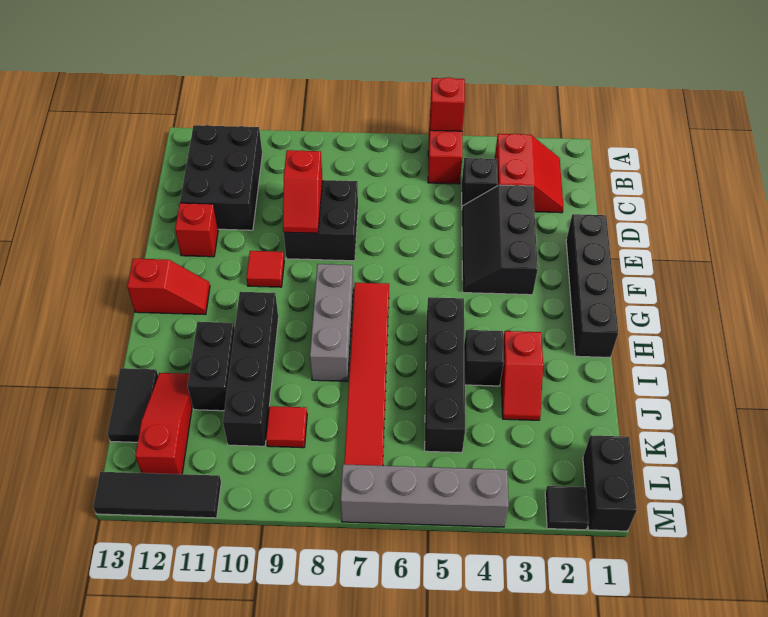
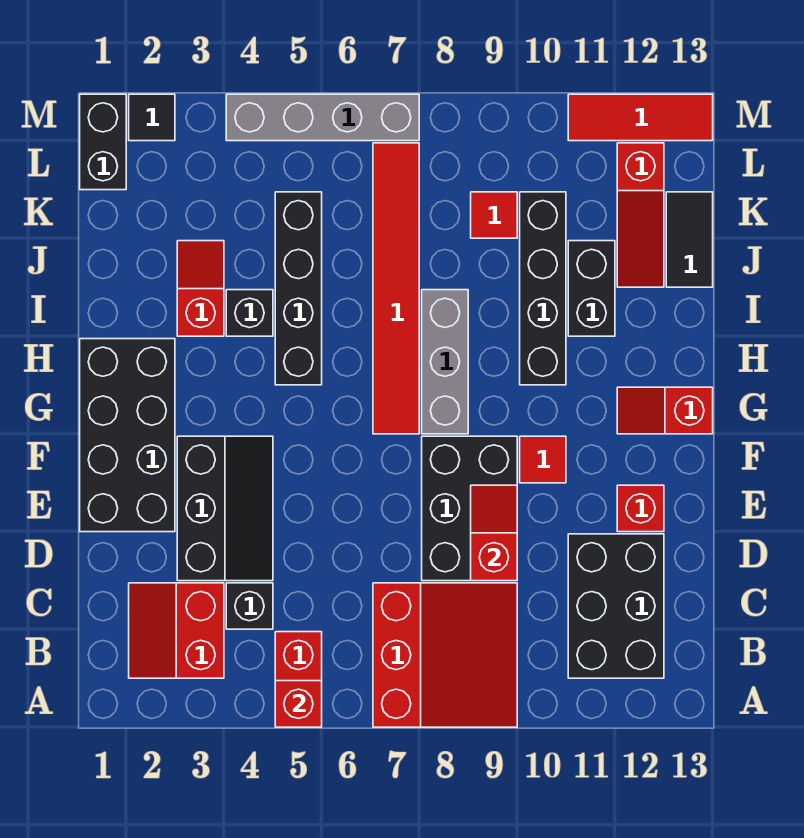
none -> red slope A7:C9 level 1 top 7
black brick D8:E9 level 1 -> black brick D8:F9 level 1
black brick E1:H1 level 1 -> black brick E1:H2 level 1
black tile M11:M13 level 1 -> red tile M11:M13 level 1

